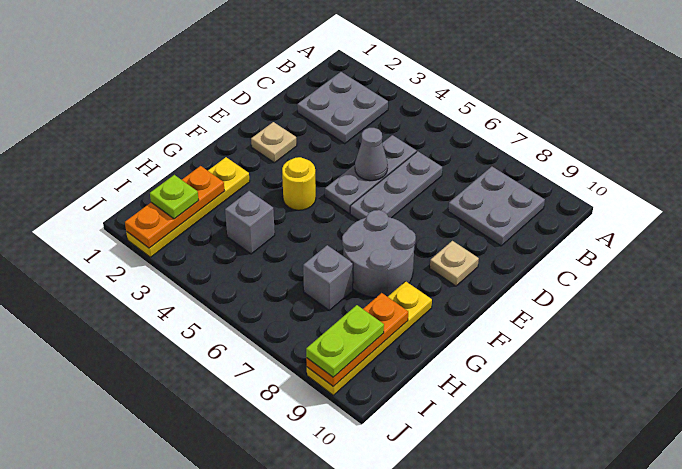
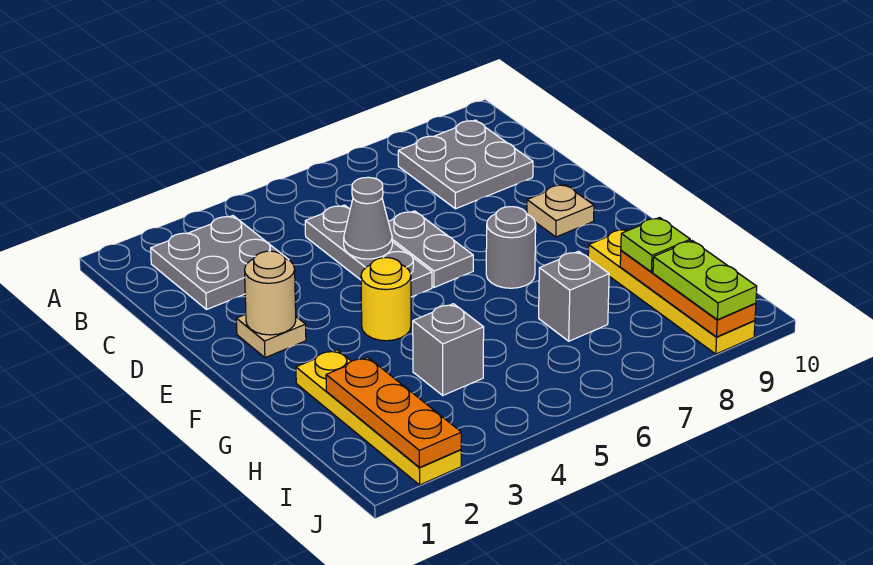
grey plate C6:E6 level 1 -> grey plate D6:E6 level 1
none -> tan round brick E2 level 2
grey round brick F7:G8 level 1 -> grey round brick F7 level 1
lime plate I2 level 3 -> lime plate H9 level 3

